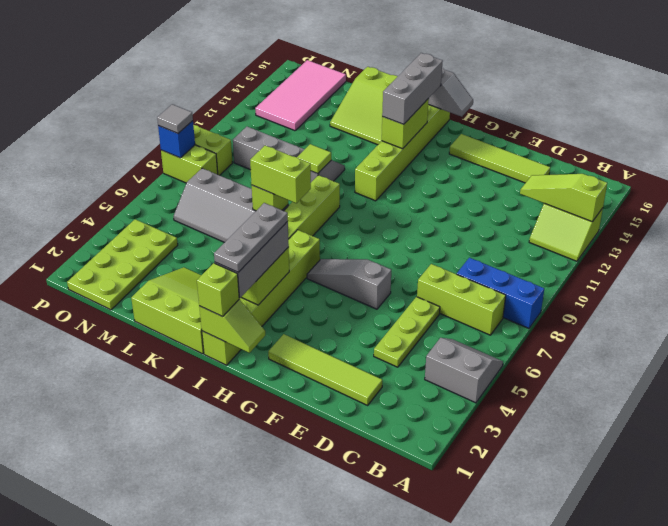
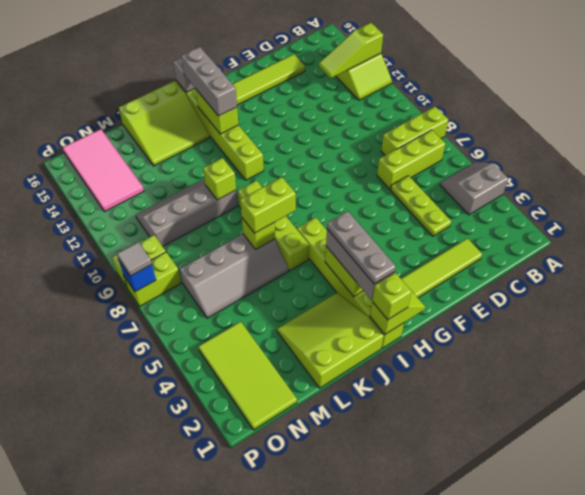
blue brick A8:C8 level 1 -> lime brick A8:C8 level 1
grey slope F6:H6 level 1 top F -> none
lime tile K10 level 2 -> lime brick K10 level 2
lime plate N1:O4 level 1 -> lime tile N1:O4 level 1

